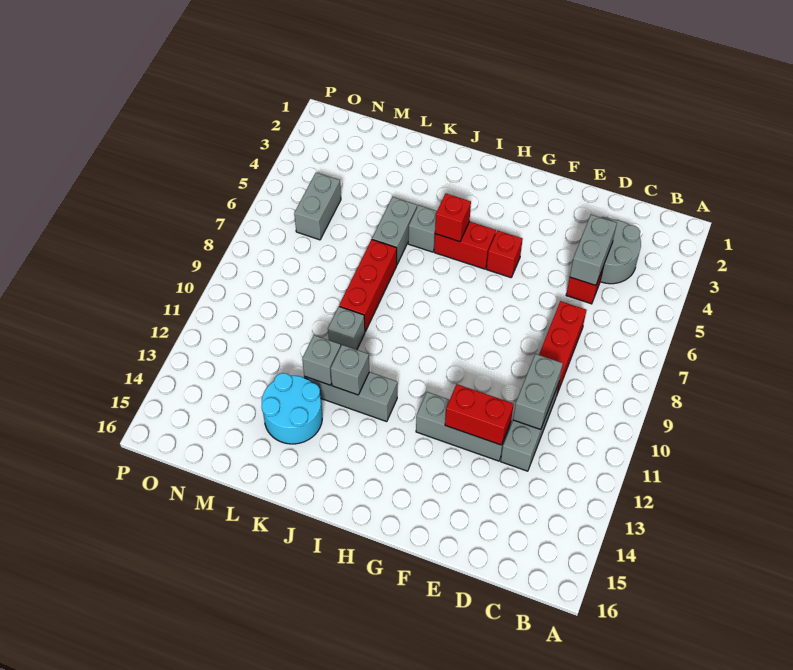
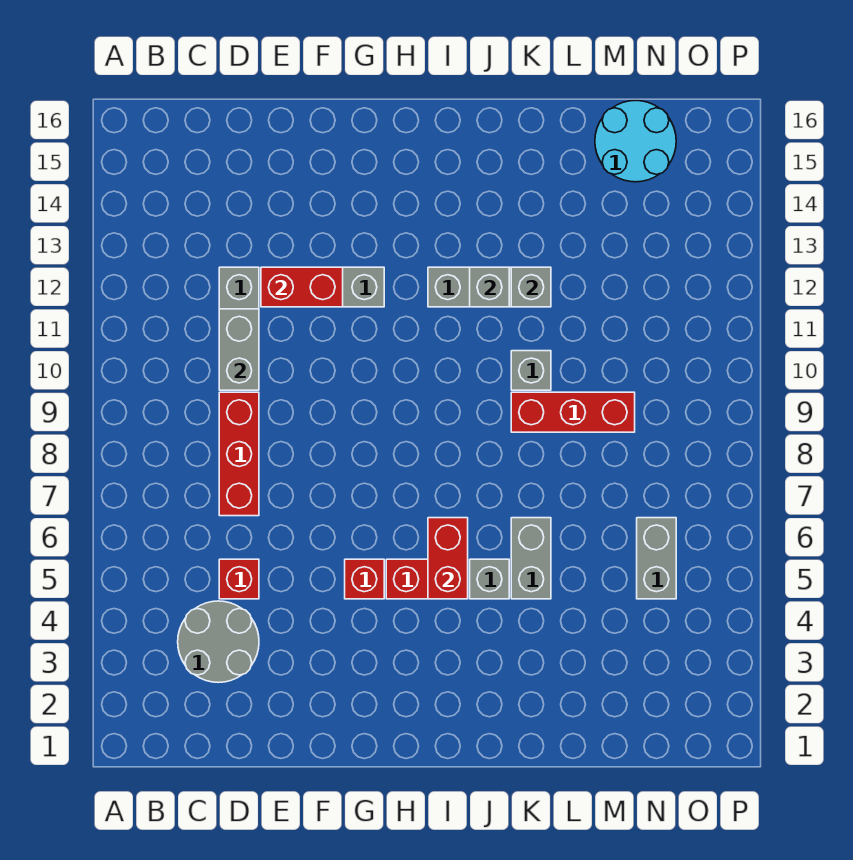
grey brick D4:D5 level 2 -> none
red brick I5 level 2 -> red brick I5:I6 level 2
red brick K7:K9 level 1 -> red brick K9:M9 level 1
cyan round brick K13:L14 level 1 -> cyan round brick M15:N16 level 1

